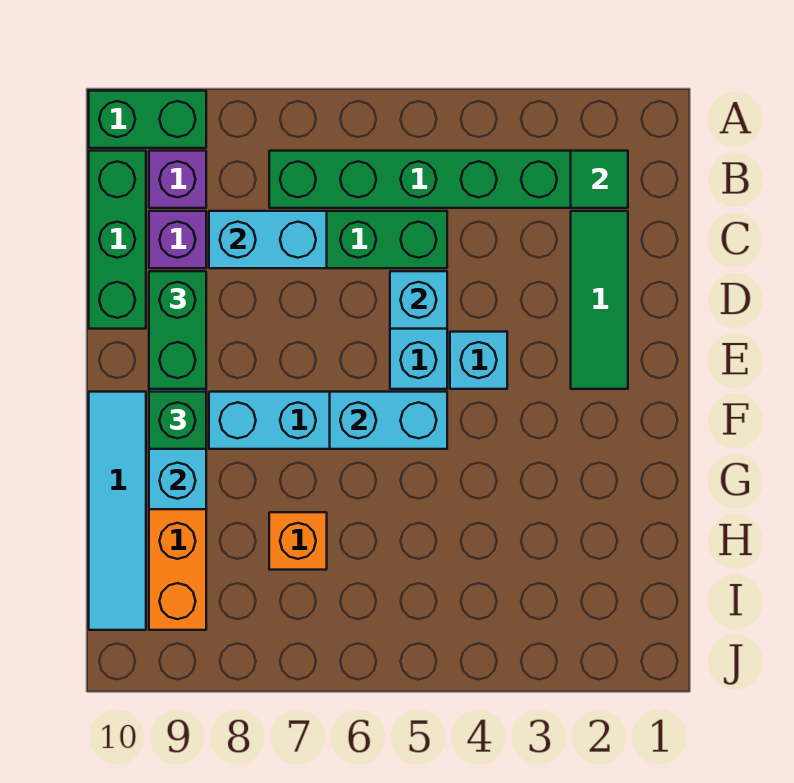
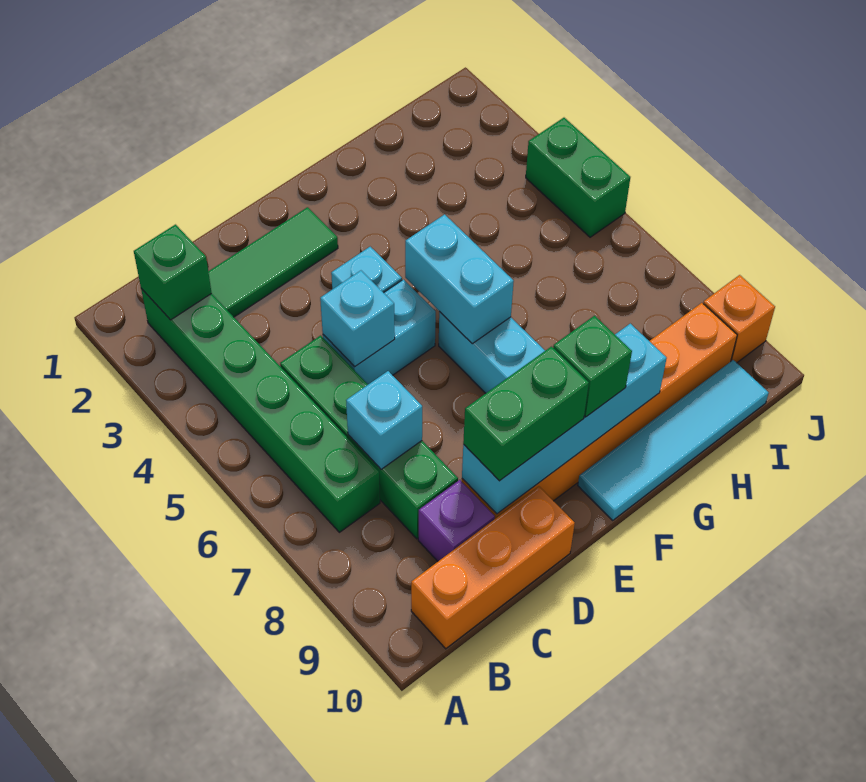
green brick A9:A10 level 1 -> green brick J4:J5 level 1
green tile B2 level 2 -> green brick B2 level 2
purple brick B9 level 1 -> none
green brick B10:D10 level 1 -> orange brick B10:D10 level 1
cyan brick C7:C8 level 2 -> cyan brick C7 level 2
orange brick H7 level 1 -> orange brick J9 level 1

